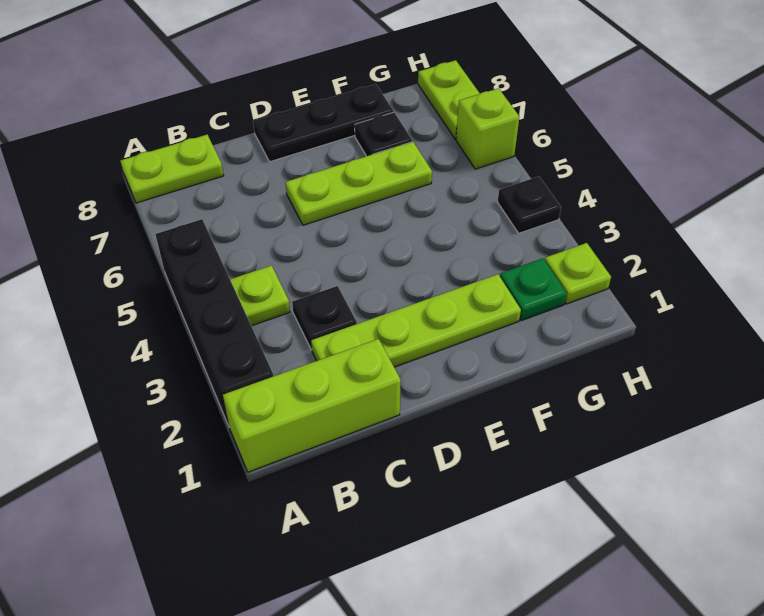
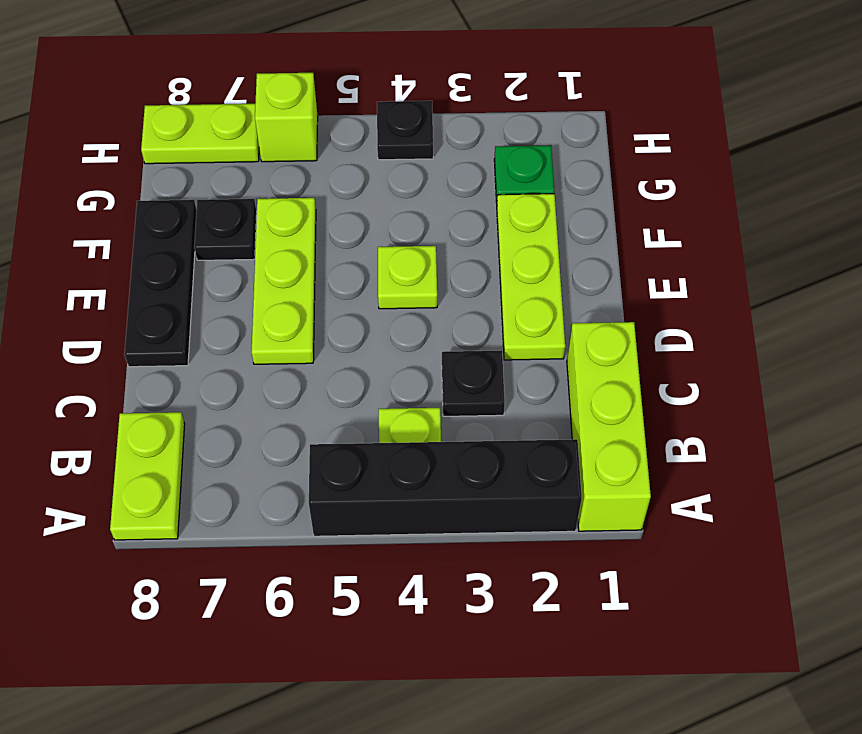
lime plate C2:F2 level 1 -> lime plate D2:F2 level 1
lime plate H2 level 1 -> lime plate E4 level 1

